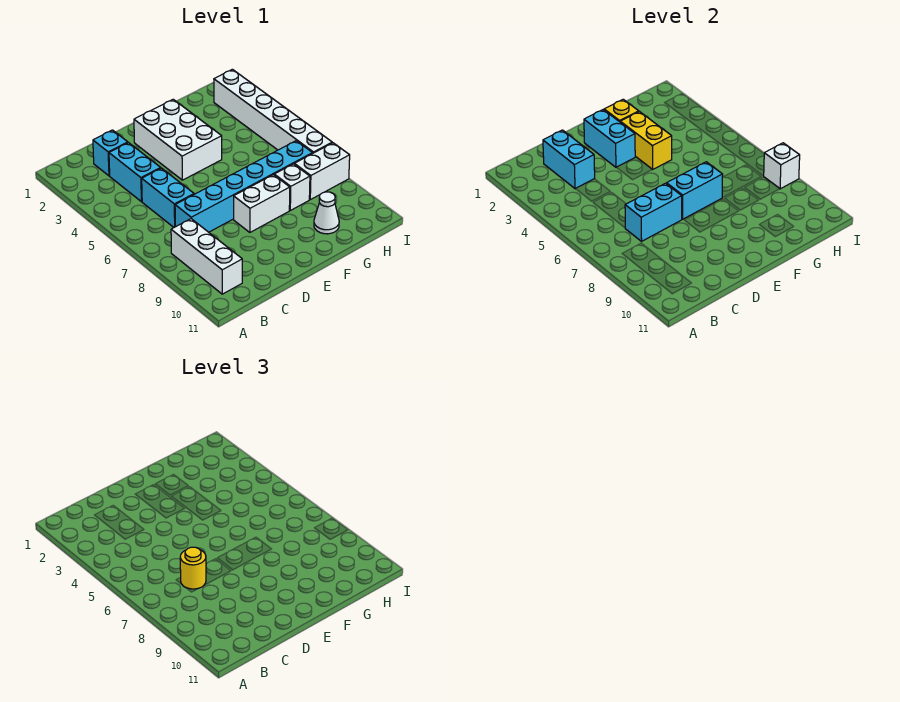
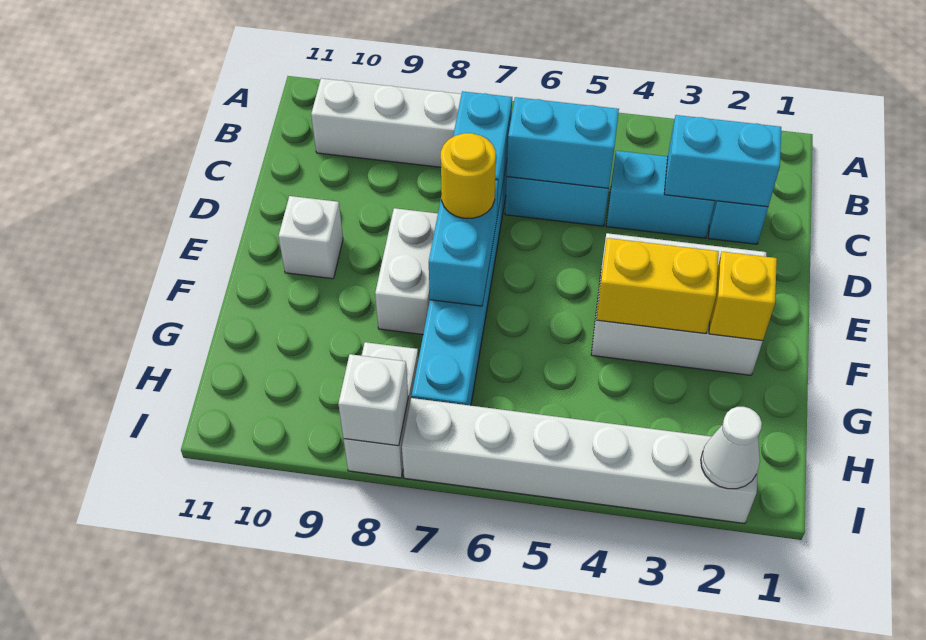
yellow round brick C7 level 3 -> yellow round brick E7 level 3
cyan brick E2:E3 level 2 -> cyan brick C5:C6 level 2
white brick G8 level 1 -> white brick E10 level 1
white cone G10 level 1 -> white cone I2 level 2

